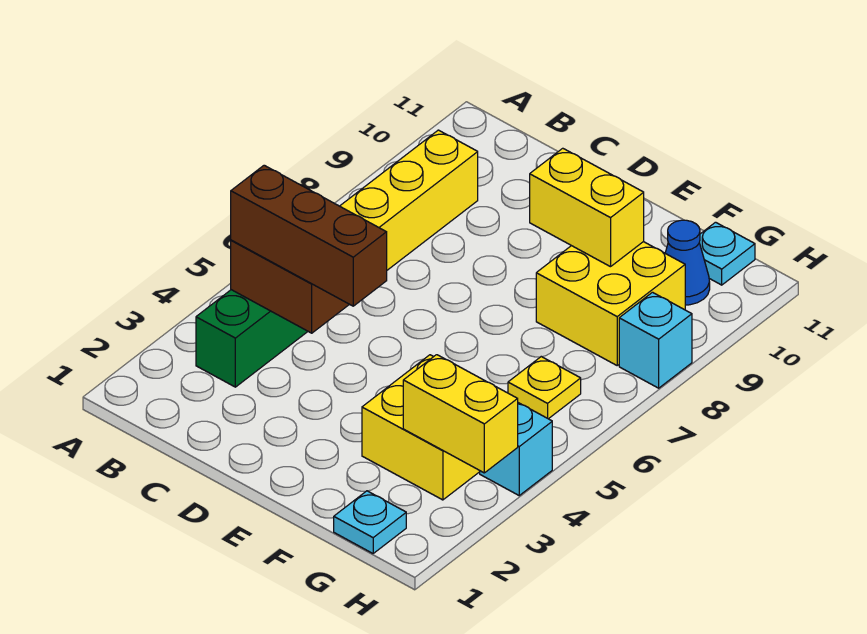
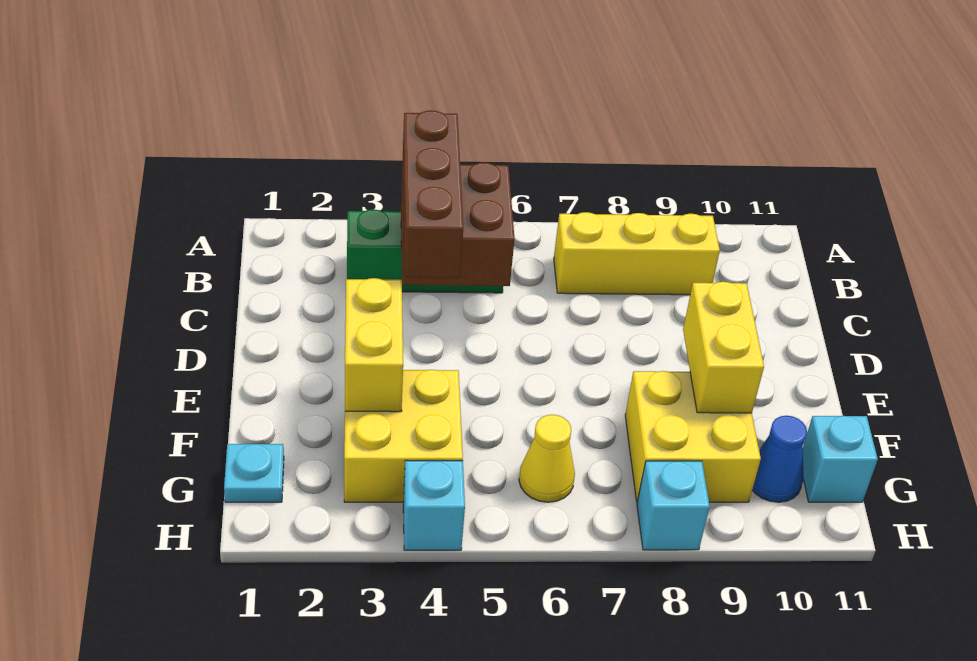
yellow brick G3:H3 level 2 -> yellow brick E3:F3 level 2
yellow plate G6 level 1 -> yellow cone G6 level 1
cyan plate G11 level 1 -> cyan brick G11 level 1

